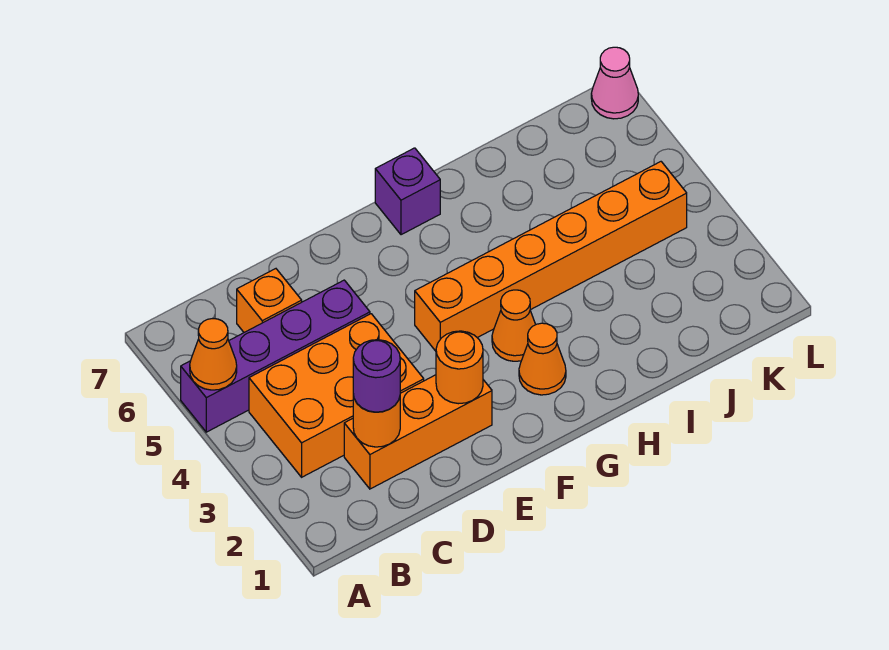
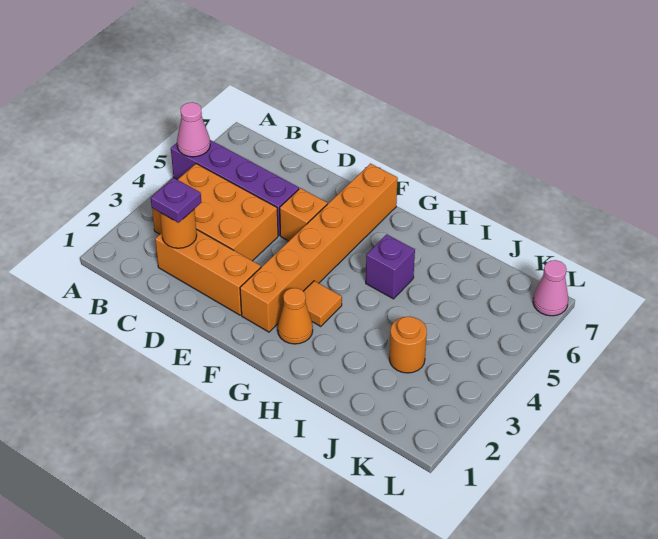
orange cone A5 level 2 -> pink cone A5 level 2
purple round brick C2 level 3 -> purple plate C2 level 3
orange brick C6 level 1 -> orange brick E5 level 1
orange round brick E2 level 2 -> orange round brick J3 level 1
orange brick F4:K4 level 1 -> orange brick F2:F7 level 1
orange cone G3 level 1 -> orange tile G3 level 1
purple brick G7 level 1 -> purple brick H5 level 1

